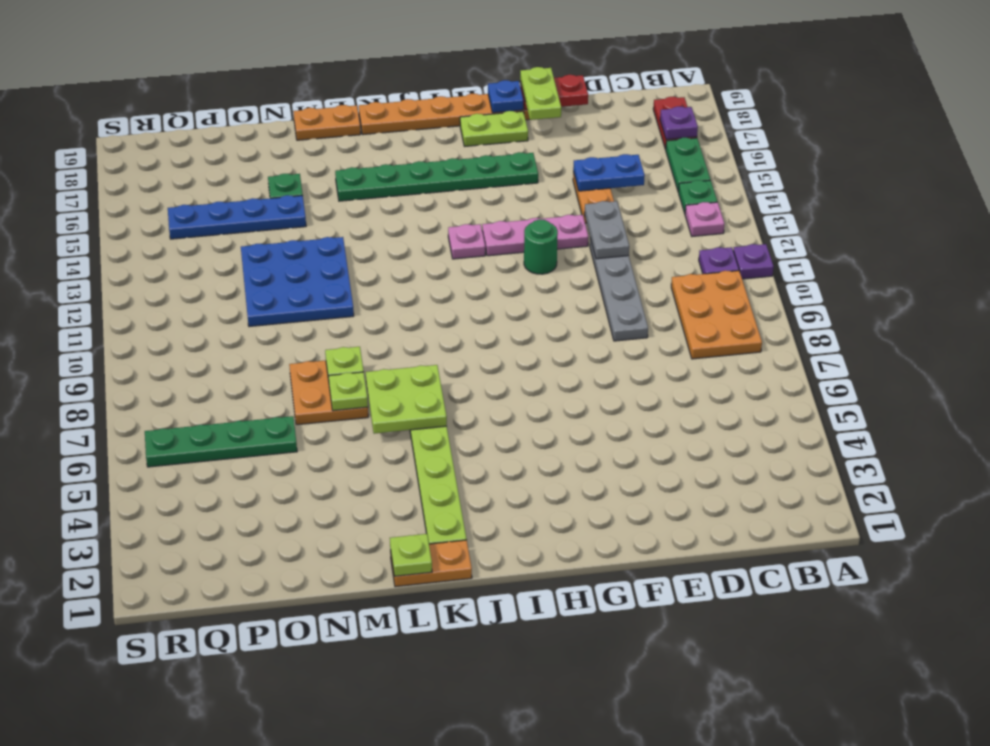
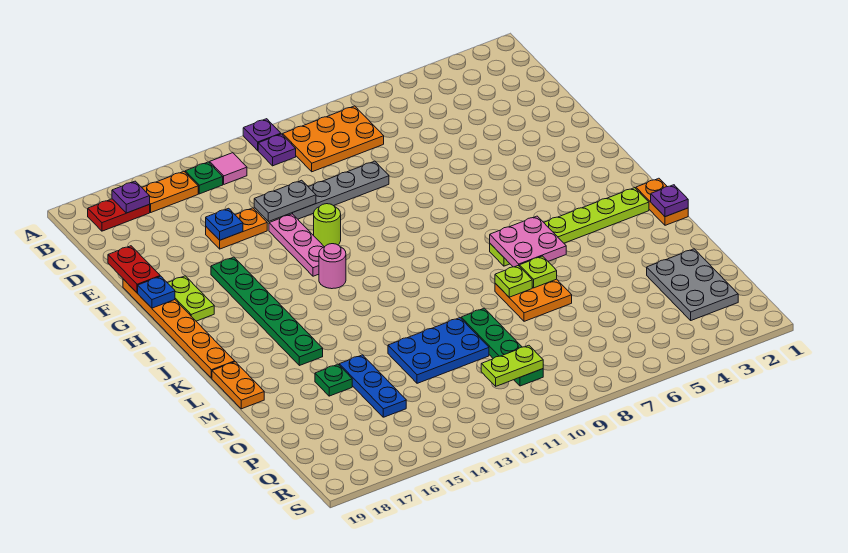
pink plate B13 level 1 -> pink tile B13 level 1
green plate B15:B16 level 1 -> orange plate B15:B16 level 1
blue plate D15:E15 level 2 -> blue plate E15 level 2
lime plate F18:F19 level 3 -> lime plate Q10:Q11 level 2
green round brick G12 level 1 -> lime round brick G12 level 1
pink plate I13 level 1 -> pink round brick I13 level 1
lime plate K6:L7 level 2 -> pink plate K6:L7 level 2
lime plate L1 level 2 -> purple plate L1 level 2
blue plate M11:O13 level 1 -> blue plate N11:O13 level 1
blue plate N15:Q15 level 1 -> blue plate N15:P15 level 1
none -> grey plate O2:Q3 level 1
green plate O6:R6 level 1 -> green plate N10:Q10 level 1

